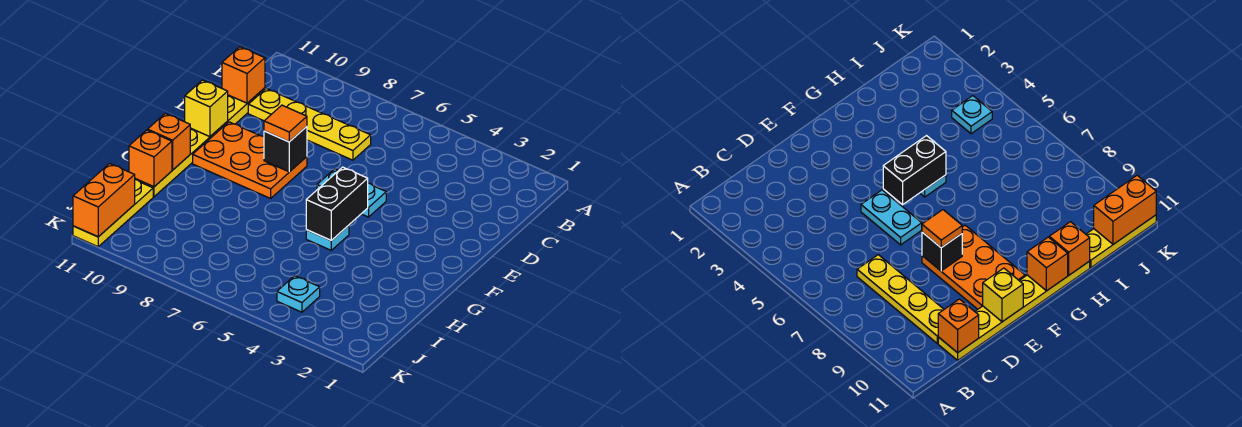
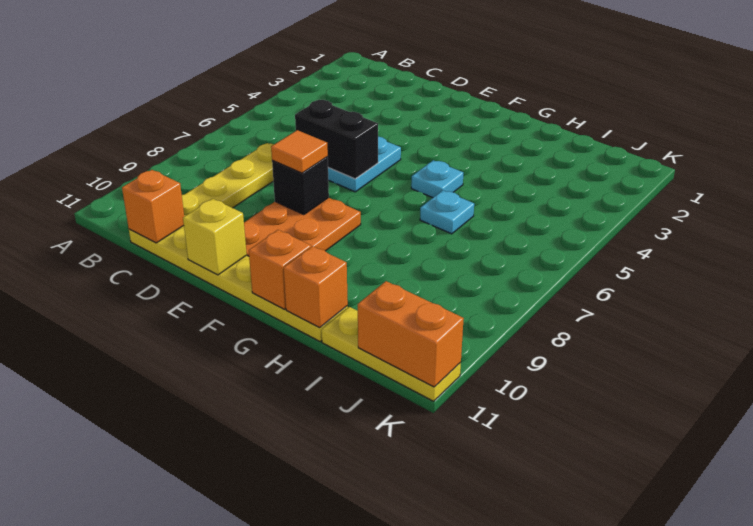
black brick F5:G5 level 2 -> black brick D6:E6 level 2
cyan plate J4 level 1 -> cyan plate H6 level 1

